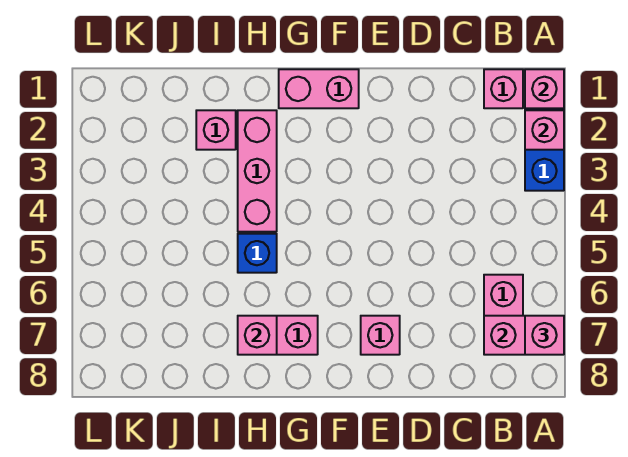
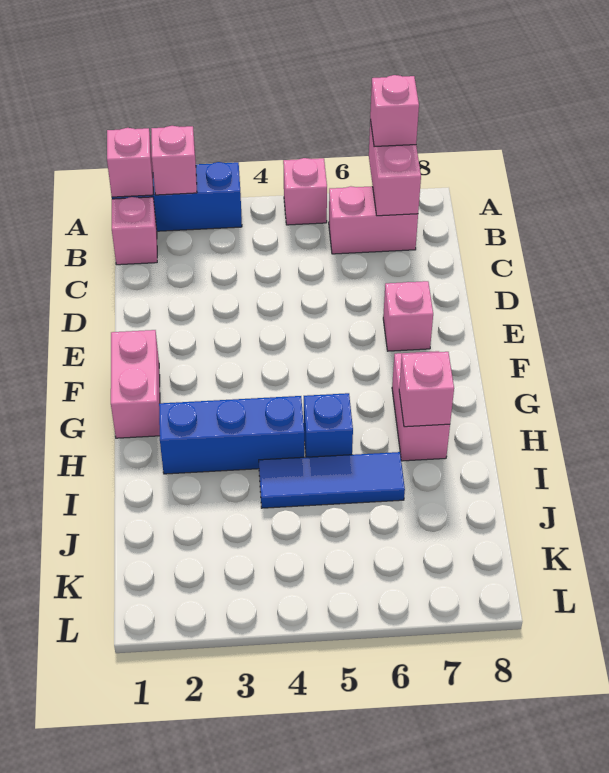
pink brick H2:H4 level 1 -> blue brick H2:H4 level 1
pink brick I2 level 1 -> pink brick A5 level 1
none -> blue tile I4:I6 level 1

